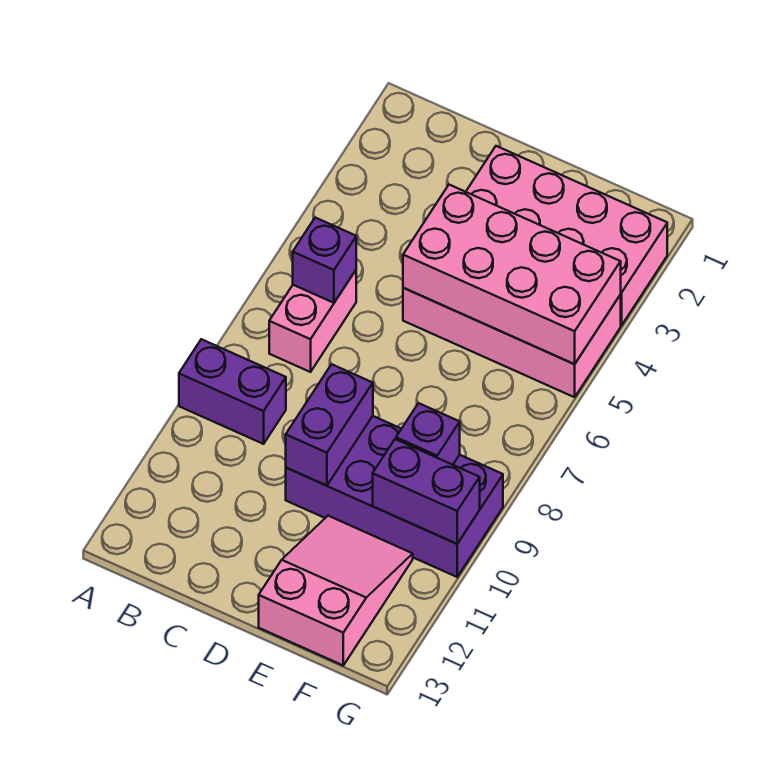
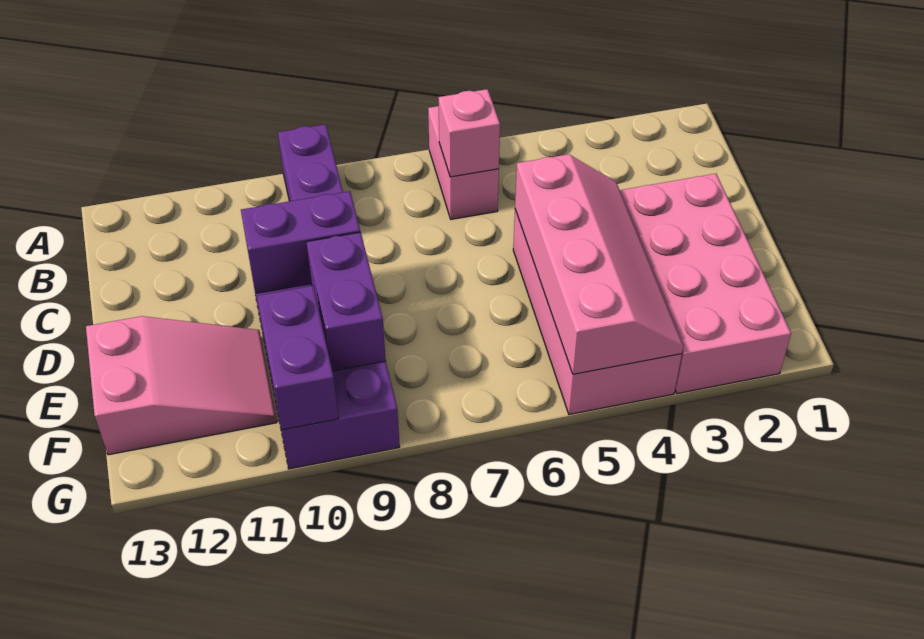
pink brick B6:B7 level 1 -> pink brick A6:B6 level 1
purple brick B6 level 2 -> pink brick B6 level 2
pink brick D4:G5 level 2 -> pink slope D4:G5 level 2 top 5
purple brick F9 level 2 -> purple brick E9:F9 level 2

